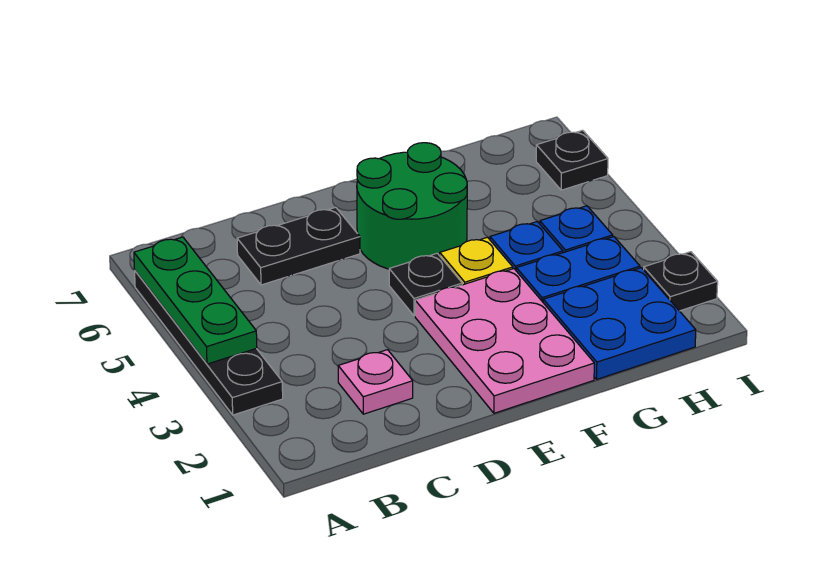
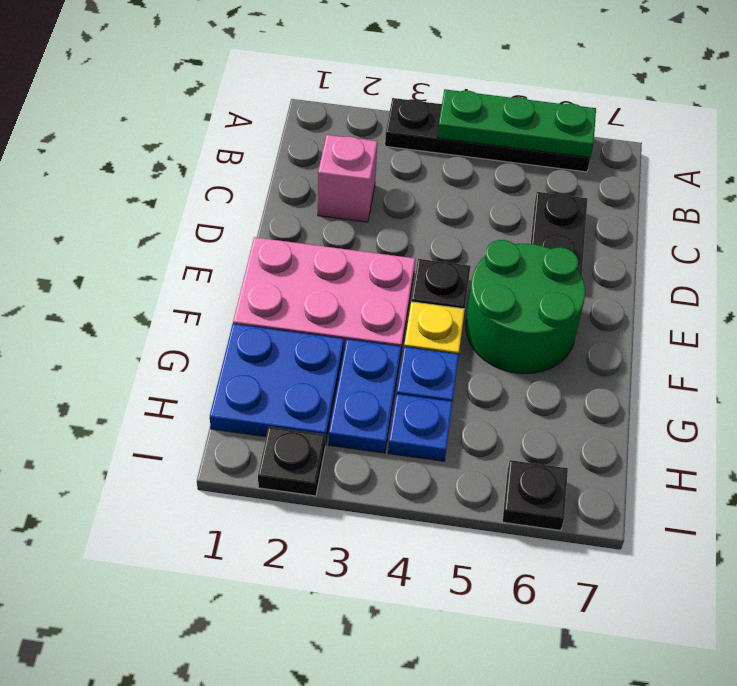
pink plate C2 level 1 -> pink brick C2 level 1

